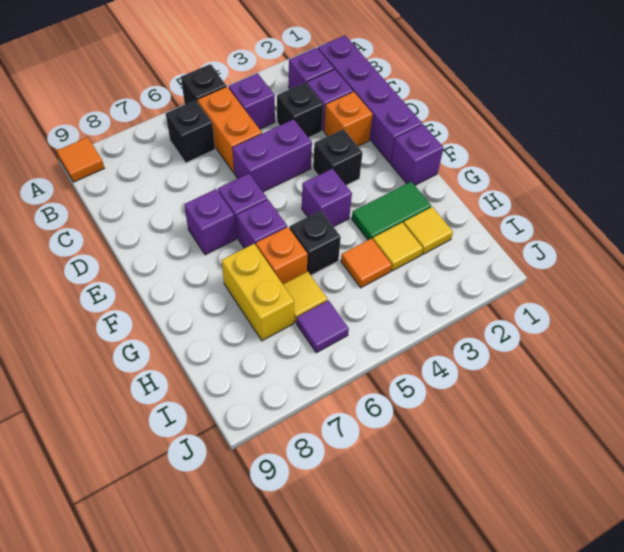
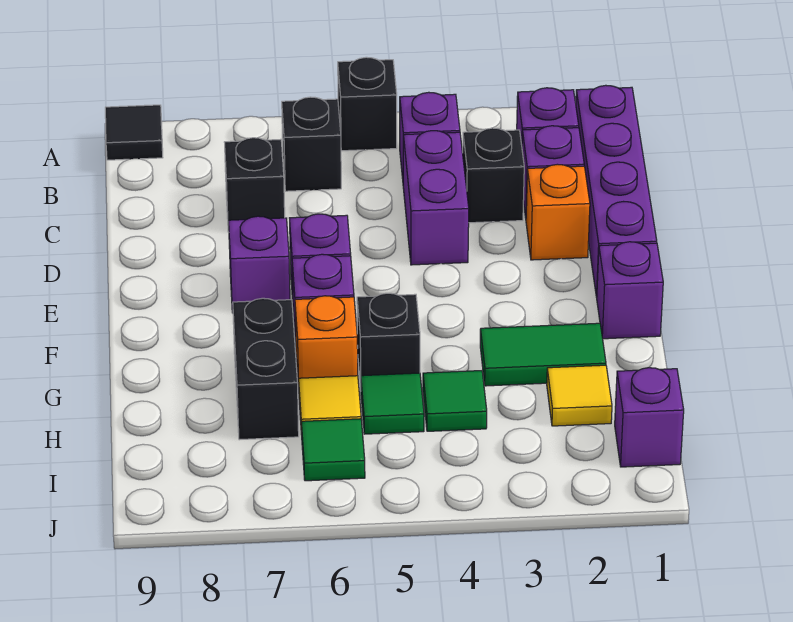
orange tile A9 level 1 -> black tile A9 level 1
orange brick B5:C5 level 1 -> none
purple brick D4:D5 level 1 -> purple brick C4:D4 level 1
black brick E3 level 1 -> black brick C7 level 1
purple brick F4 level 1 -> purple brick I1 level 1
yellow brick G7:H7 level 1 -> black brick G7:H7 level 1
yellow tile H3 level 1 -> none
orange tile H4 level 1 -> green tile H4 level 1
none -> green tile H5 level 1
purple tile I6 level 1 -> green tile I6 level 1

